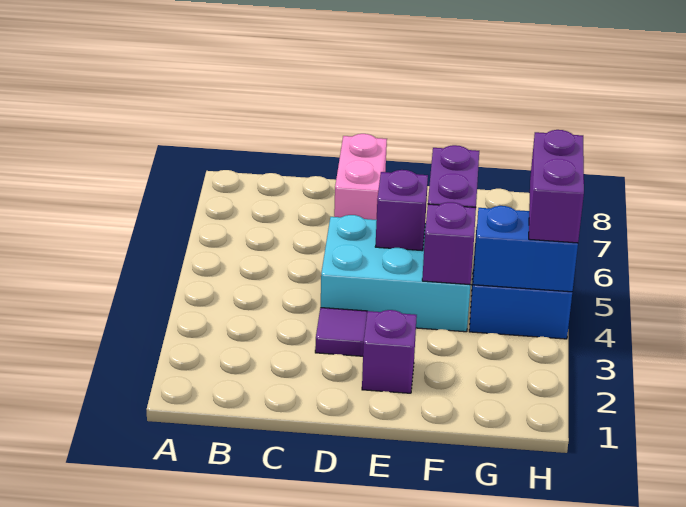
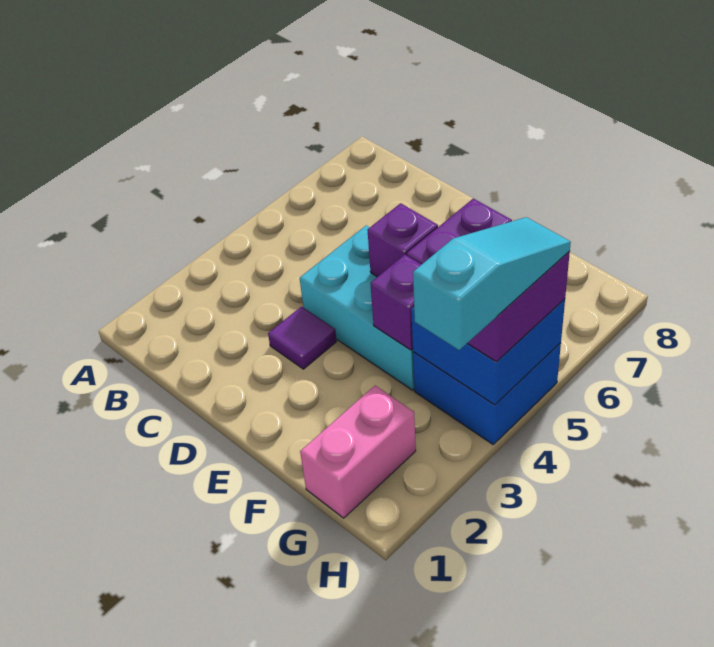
pink brick D7:D8 level 1 -> pink brick G1:G2 level 1
purple brick E2 level 1 -> none
blue brick G4:H4 level 2 -> blue brick G4:H5 level 2
none -> cyan slope H3:H5 level 4 top 3

